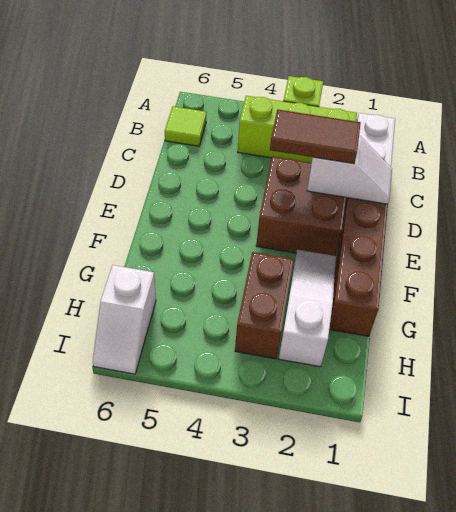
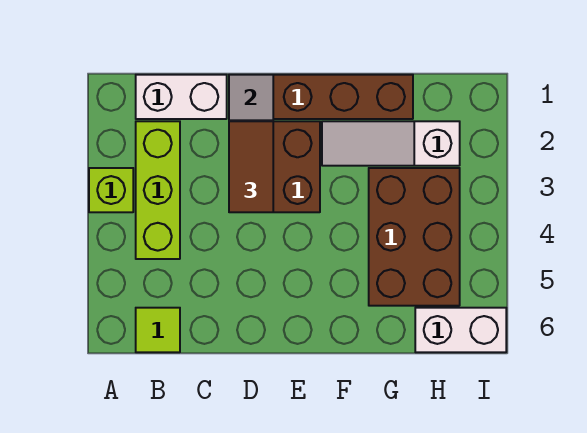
brown brick G3:H3 level 1 -> brown brick G3:H5 level 1
white slope H6:I6 level 1 top H -> white brick H6:I6 level 1

